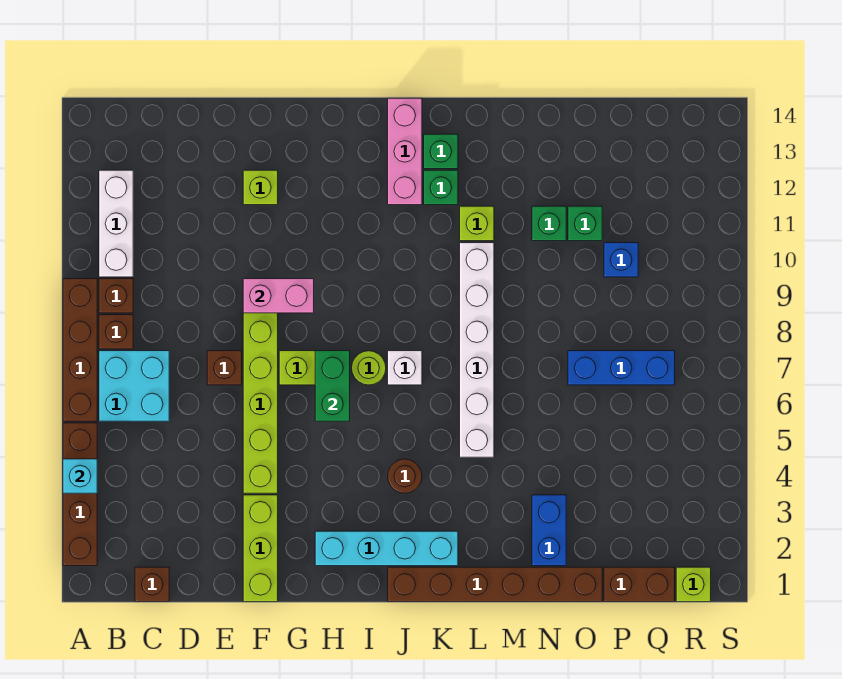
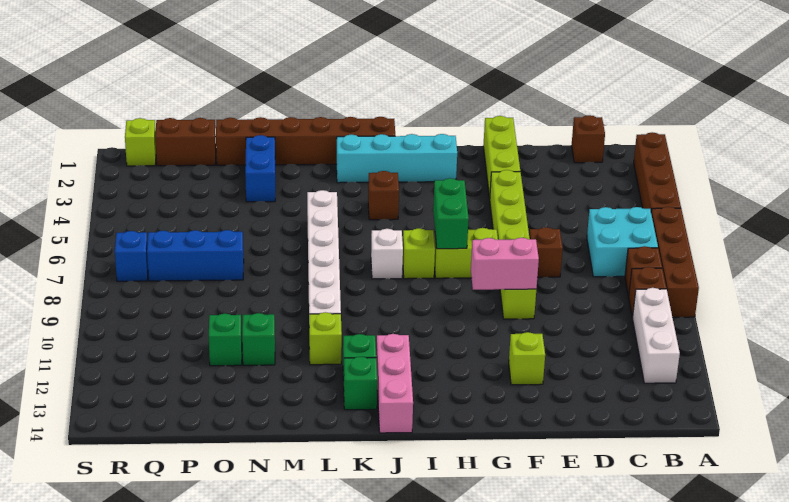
cyan brick A4 level 2 -> none
lime round brick I7 level 1 -> lime brick I7 level 1
brown round brick J4 level 1 -> brown brick J4 level 1
blue brick P10 level 1 -> blue brick R7 level 1

